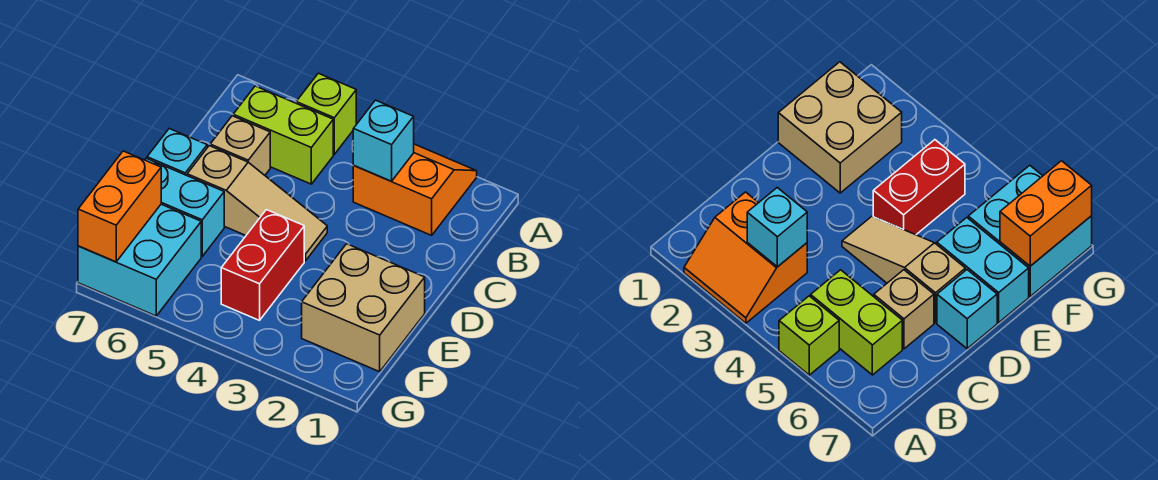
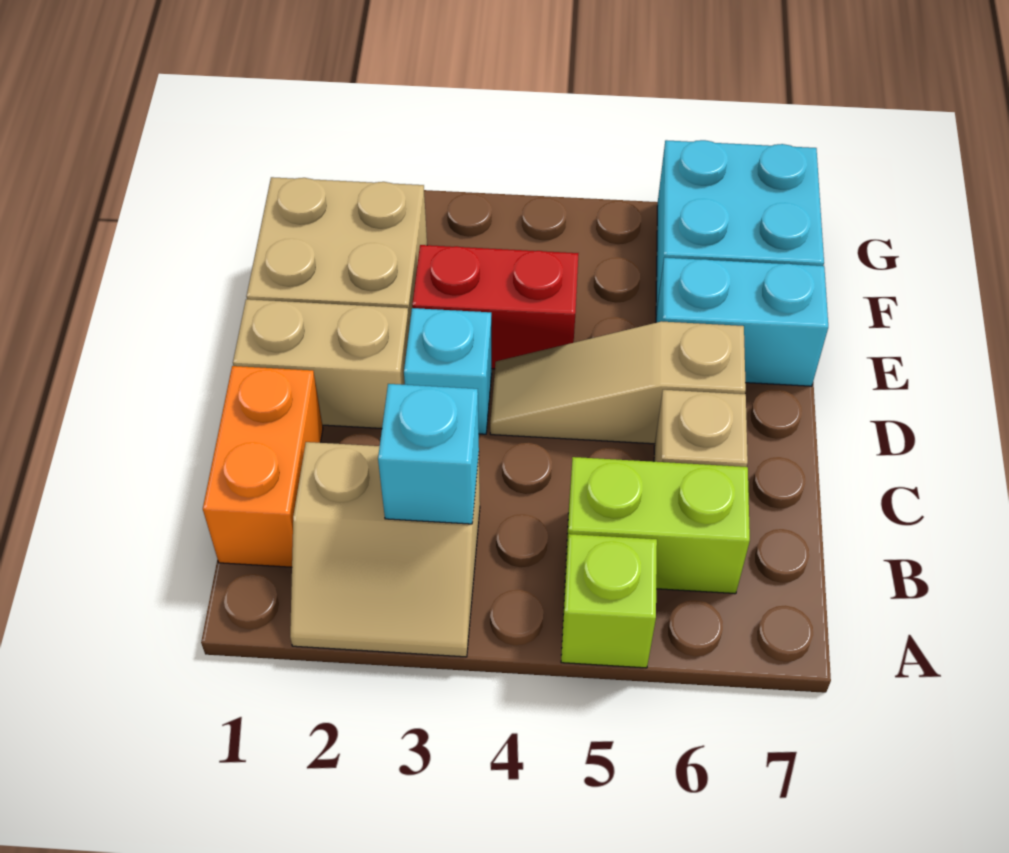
orange slope A2:B3 level 1 top B -> tan slope A2:B3 level 1 top B
none -> tan brick D1:D2 level 1
cyan brick D7 level 1 -> cyan brick D3 level 1
red brick E4:F4 level 1 -> red brick E3:E4 level 1
orange brick F7:G7 level 2 -> orange brick B1:C1 level 1

